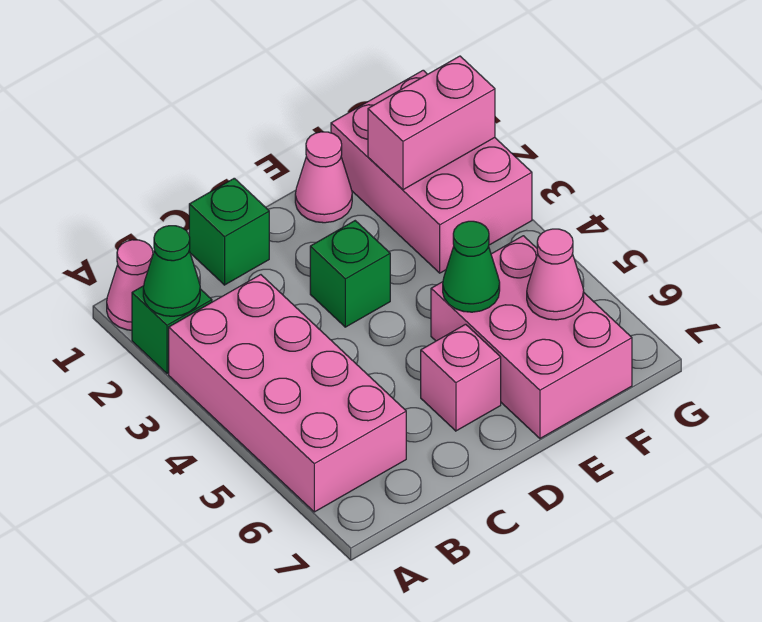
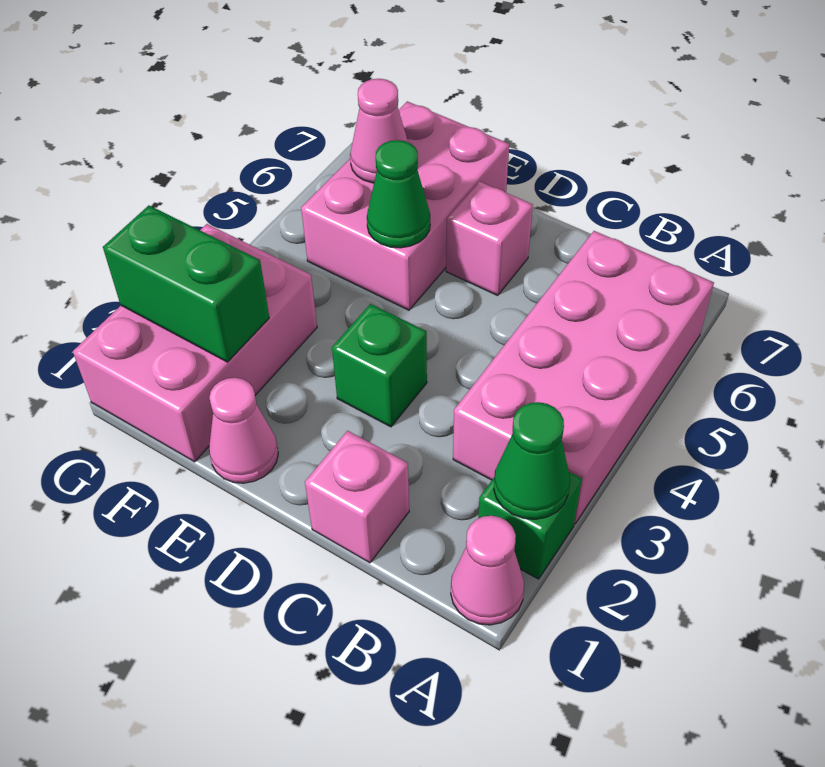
green brick C1 level 1 -> pink brick C1 level 1
pink brick F2:G2 level 2 -> green brick F2:G2 level 2

